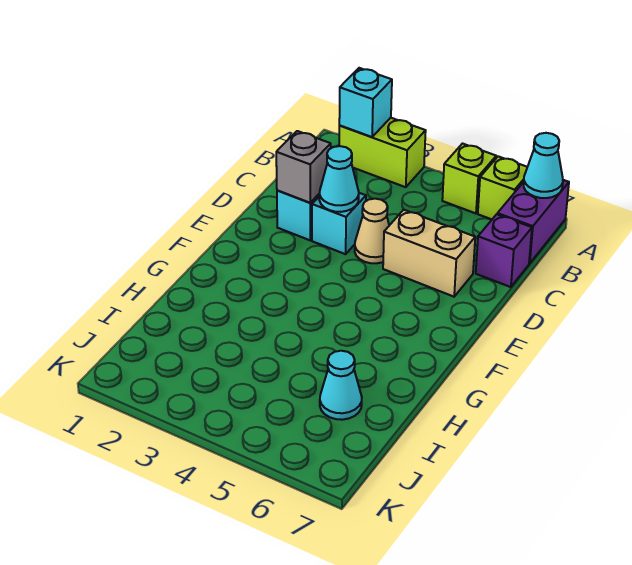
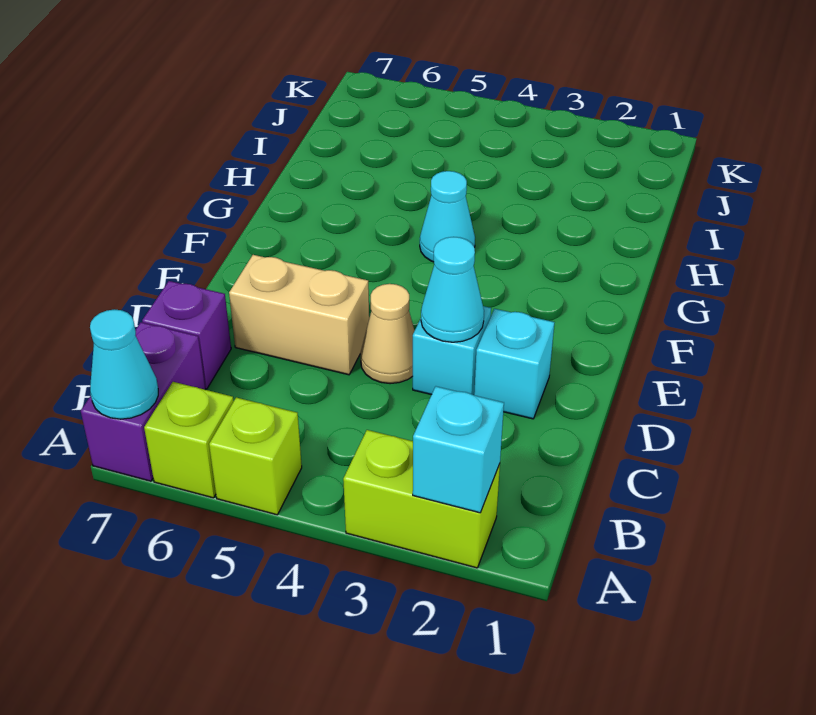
grey brick D2 level 2 -> none
cyan cone I6 level 1 -> cyan cone G4 level 1

